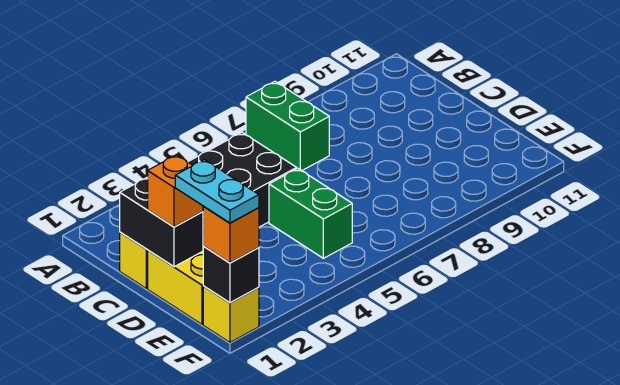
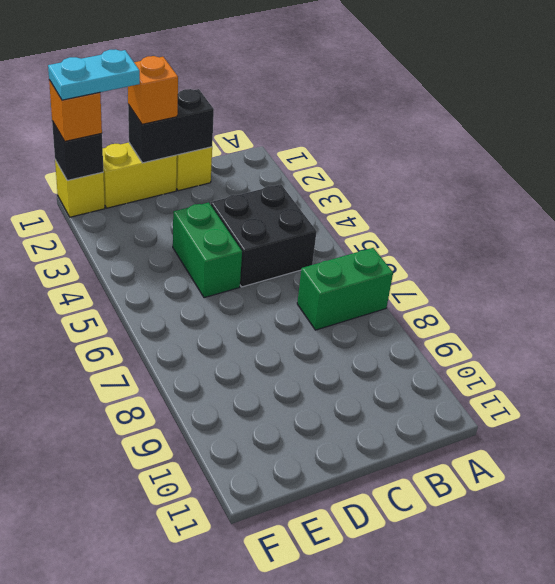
green brick D5:E5 level 1 -> green brick D4:D5 level 1

